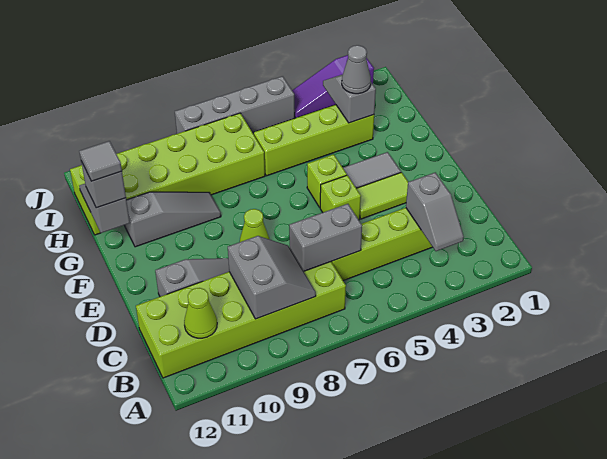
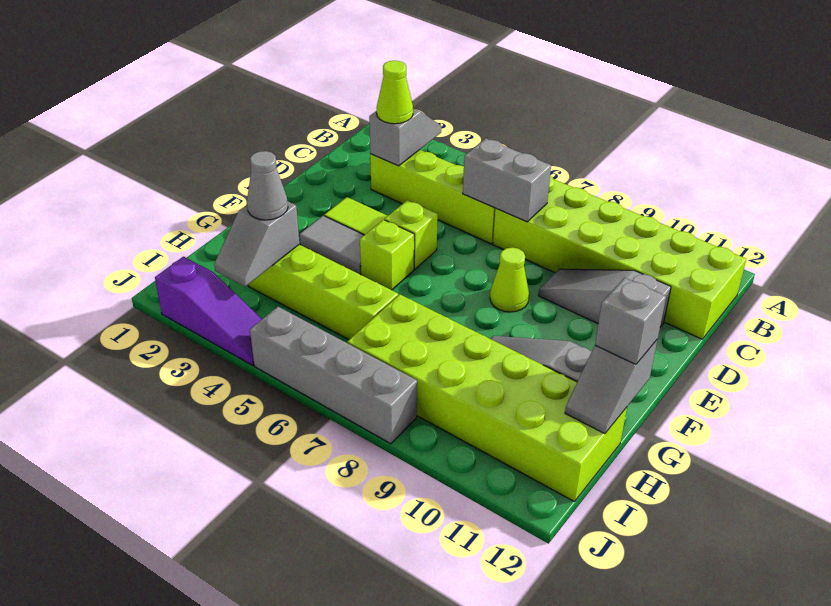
grey slope B8:C9 level 2 top 9 -> none
lime cone B11 level 2 -> lime cone C3 level 3
grey tile G12 level 4 -> none

